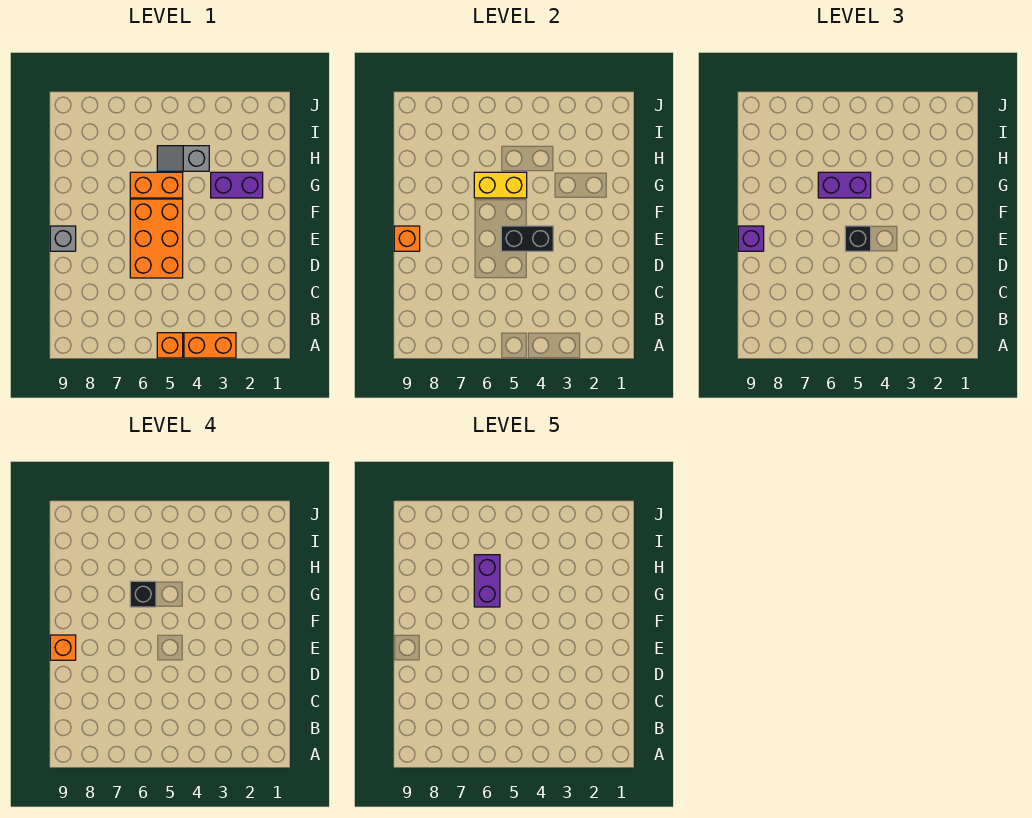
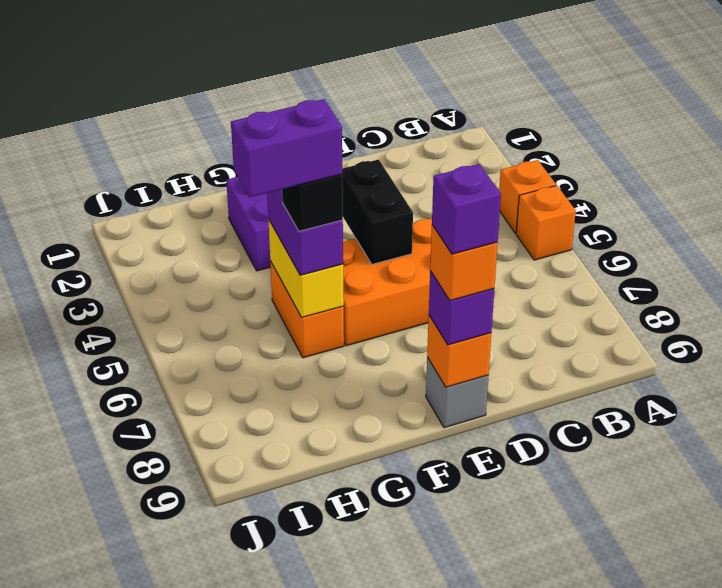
orange brick A3:A4 level 1 -> orange brick A4 level 1
black brick E5 level 3 -> none
none -> purple brick E9 level 5
grey slope H4:H5 level 1 top 4 -> none

